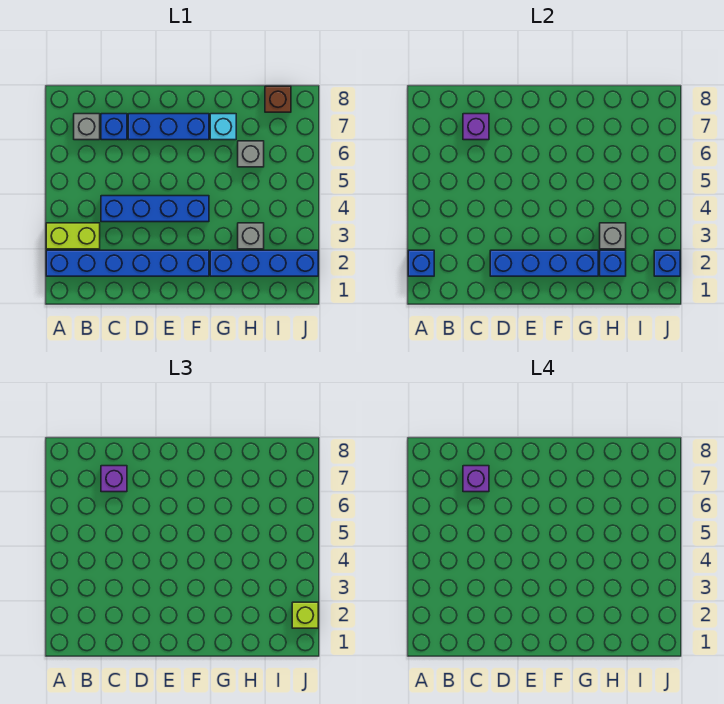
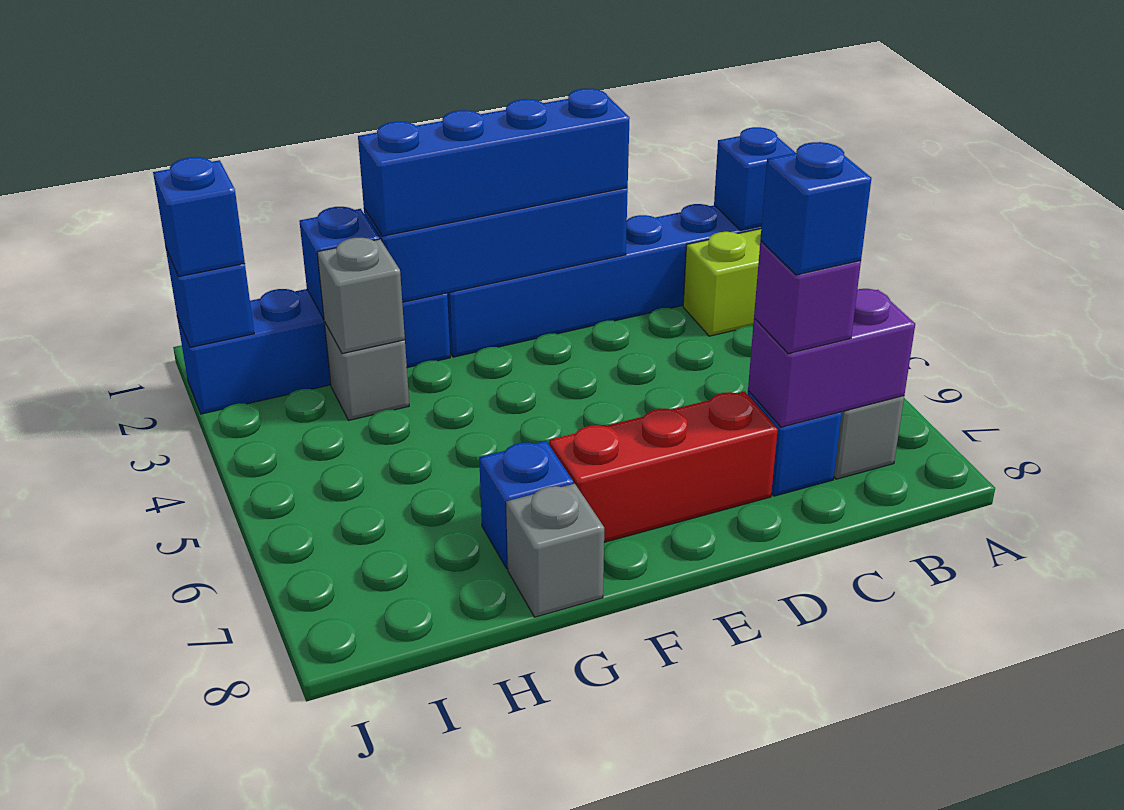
blue brick C4:F4 level 1 -> blue brick D2:G2 level 3
purple brick C7 level 2 -> purple brick B7:C7 level 2
purple brick C7 level 4 -> blue brick C7 level 4
blue brick D7:F7 level 1 -> red brick D7:F7 level 1
cyan brick G7 level 1 -> blue brick G7 level 1
grey brick H6 level 1 -> grey brick G8 level 1
brown brick I8 level 1 -> none
lime brick J2 level 3 -> blue brick J2 level 3

